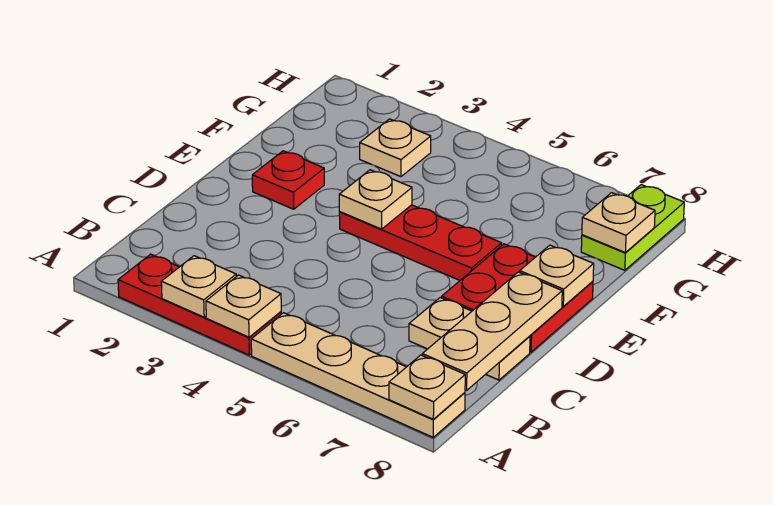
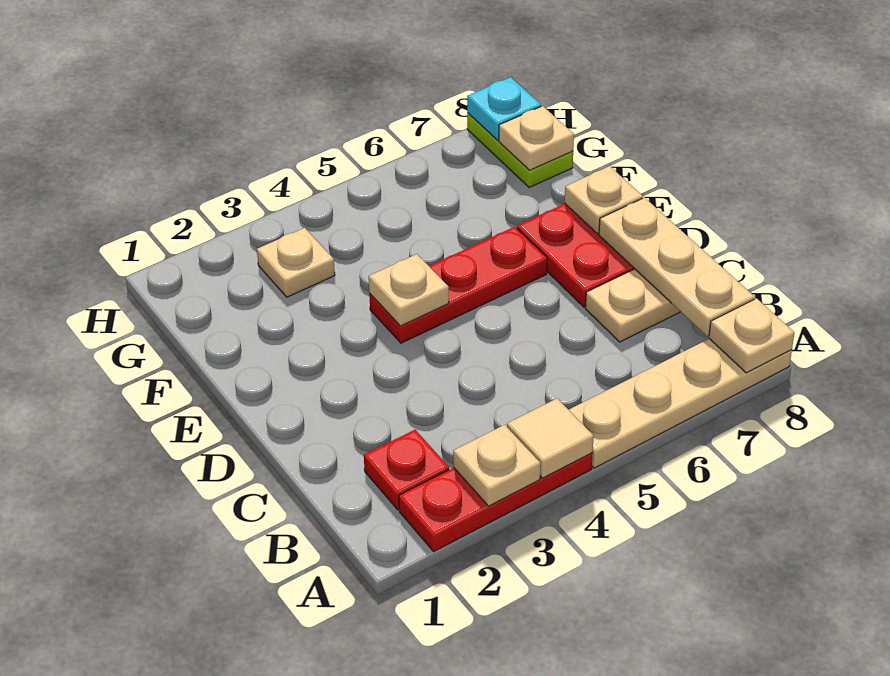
tan plate A4 level 2 -> tan tile A4 level 2
red plate E2 level 1 -> red plate B2 level 1
none -> cyan plate H8 level 2

